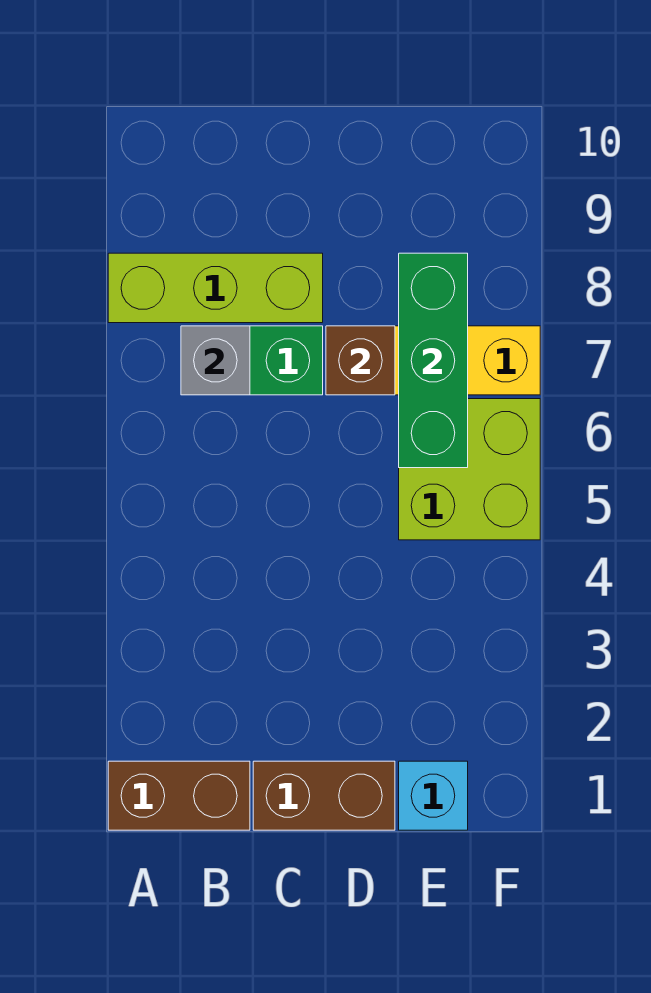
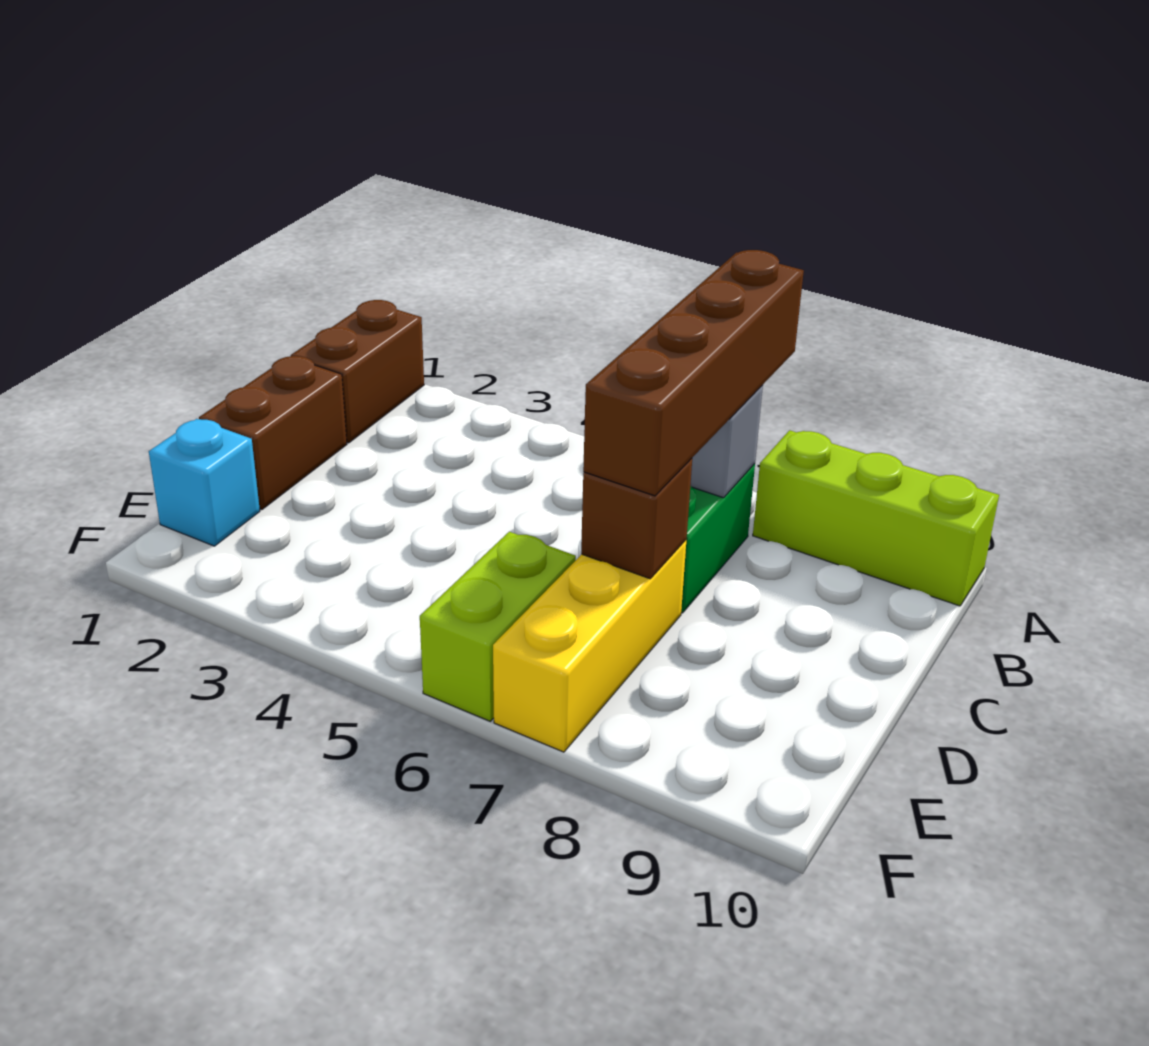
none -> brown brick A7:D7 level 3
lime brick A8:C8 level 1 -> lime brick A8:A10 level 1
lime brick E5:F6 level 1 -> lime brick E6:F6 level 1
green brick E6:E8 level 2 -> none

